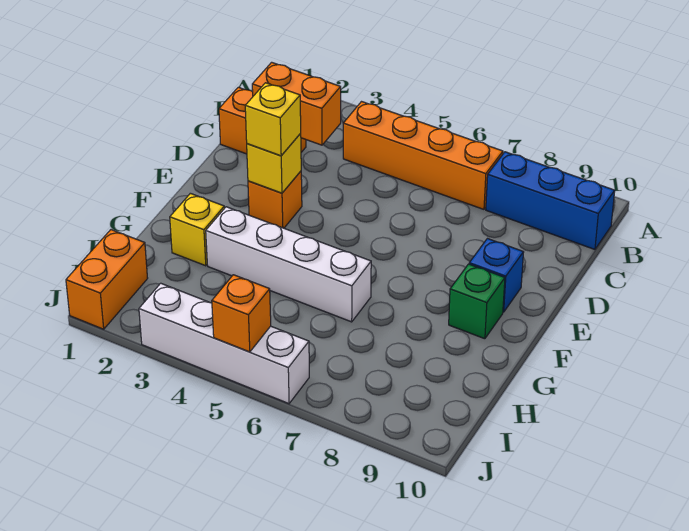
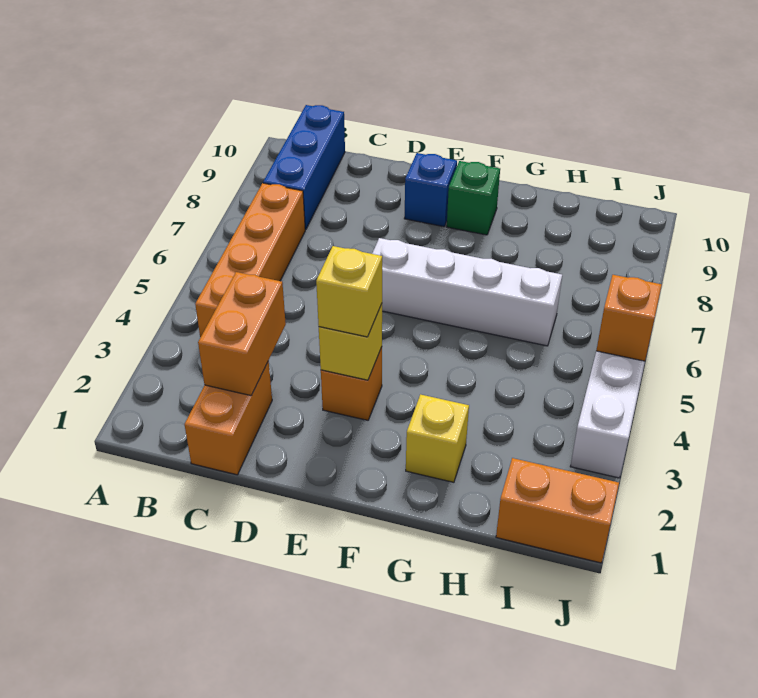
white brick G3:G6 level 1 -> white brick E6:H6 level 1

